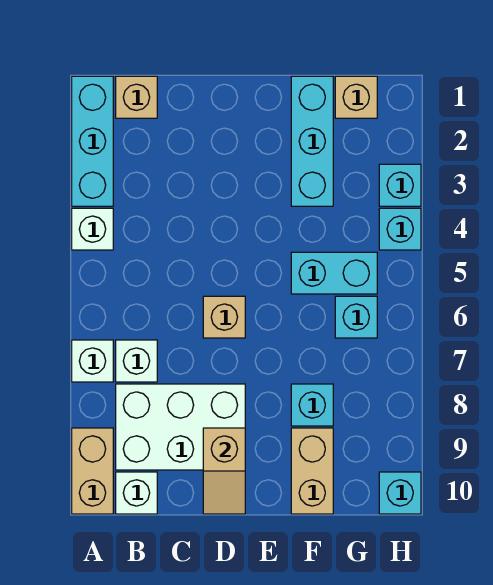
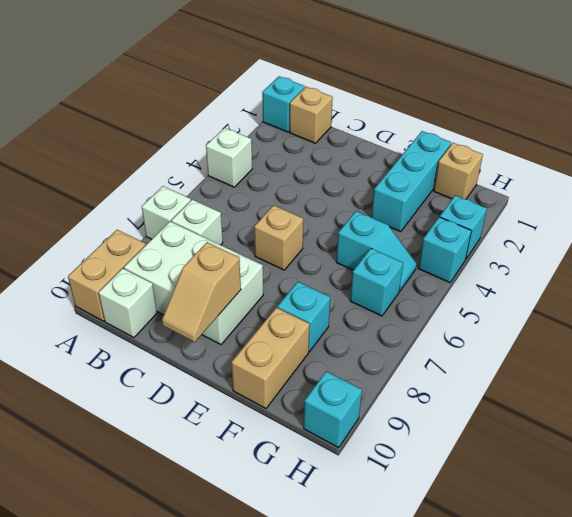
cyan brick A1:A3 level 1 -> cyan brick A1 level 1
cyan brick F5:G5 level 1 -> cyan slope F5:G5 level 1 top F

